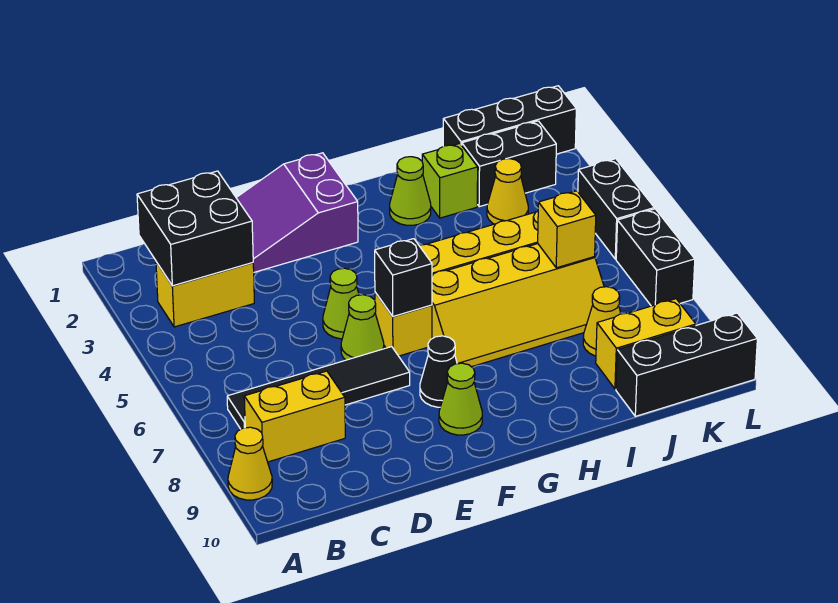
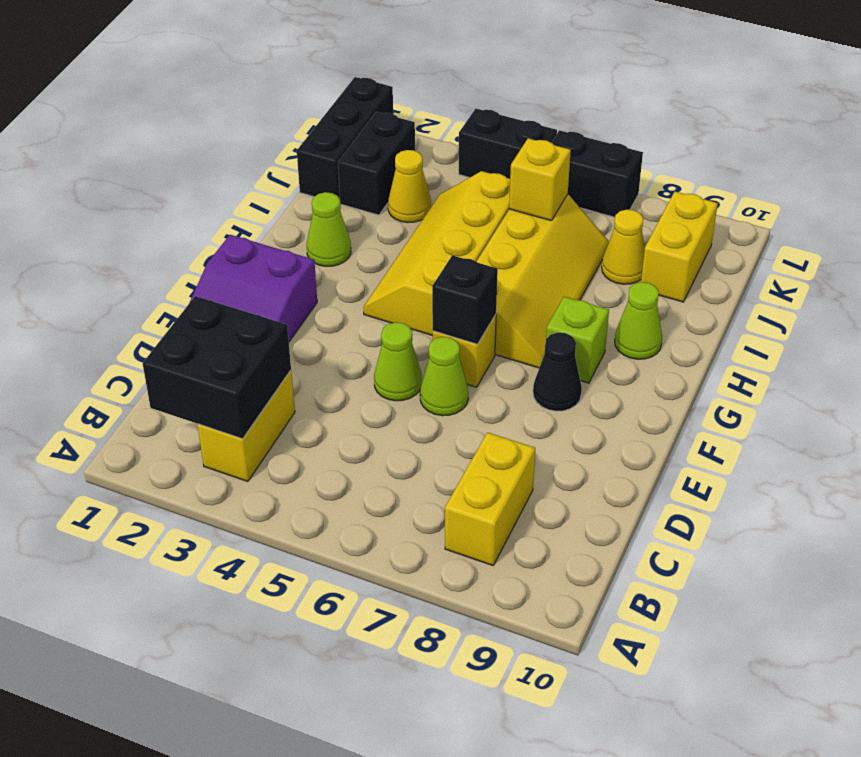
yellow cone A9 level 1 -> none
black tile B7:E7 level 1 -> none
lime cone F9 level 1 -> lime cone H9 level 1
lime brick I2 level 1 -> lime brick G8 level 1
black brick J10:L10 level 1 -> none

